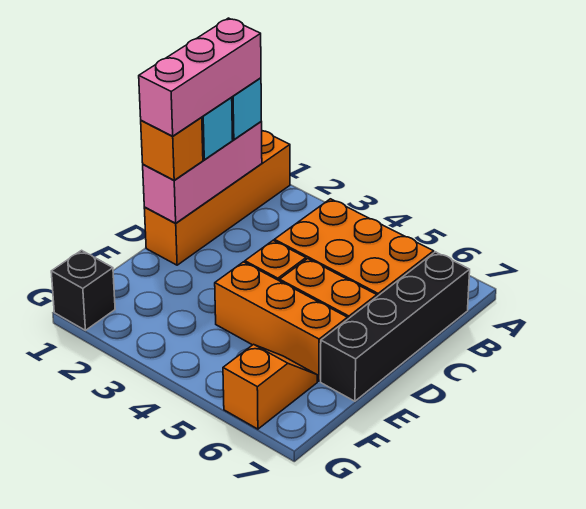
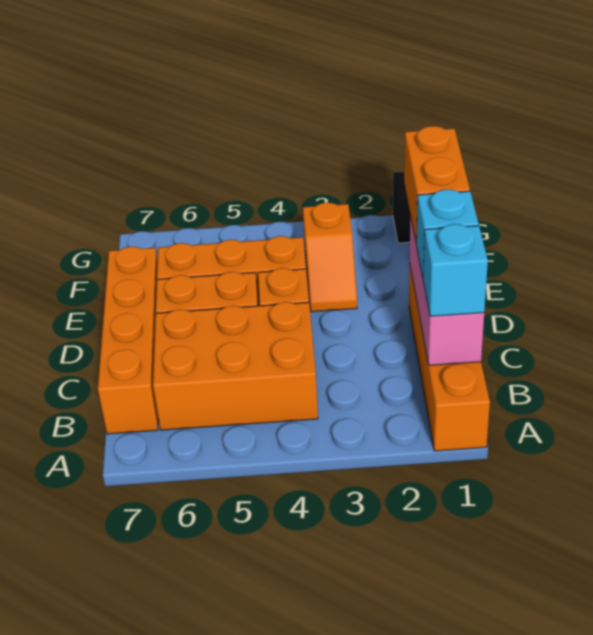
pink brick B1:D1 level 4 -> none
black brick B7:E7 level 1 -> orange brick B7:E7 level 1
orange brick D1 level 3 -> orange brick D1:E1 level 3
orange slope F6:G6 level 1 top G -> orange slope E3:F3 level 1 top F

